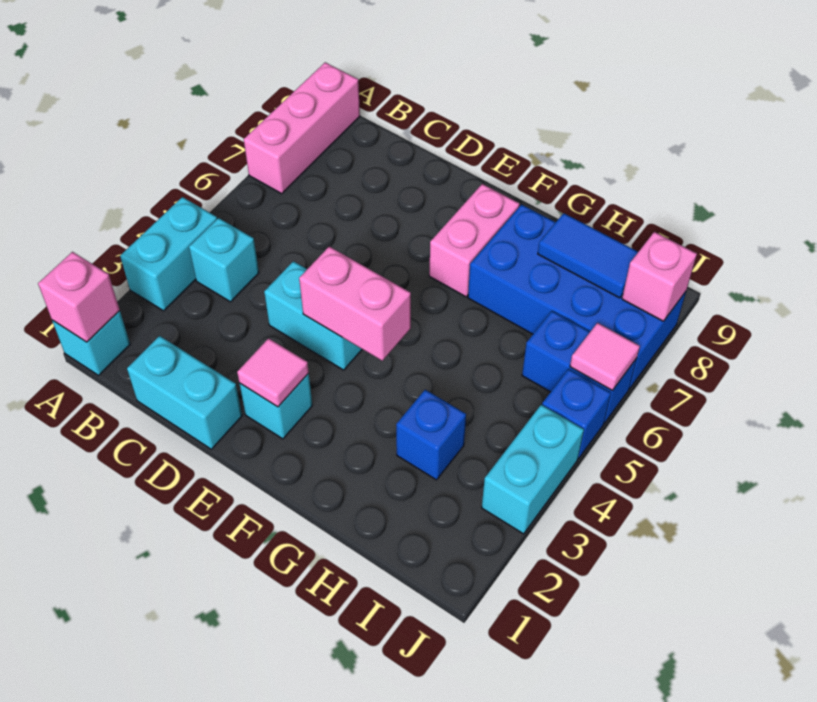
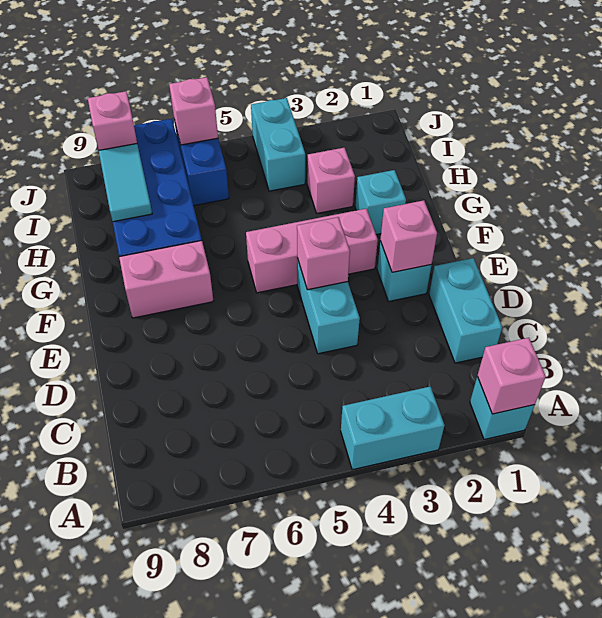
pink brick A7:A9 level 1 -> pink brick F3:F5 level 1
cyan brick B4 level 1 -> cyan brick G2 level 1
pink tile E2 level 2 -> pink brick E2 level 2
pink brick E4:F4 level 2 -> pink brick E4 level 2
blue brick H3 level 1 -> pink brick H3 level 1
blue tile H8:I8 level 2 -> cyan tile H8:I8 level 2
cyan brick J3:J4 level 1 -> cyan brick I4:J4 level 1
blue brick J5 level 1 -> none
pink tile J6 level 2 -> pink brick J6 level 2

